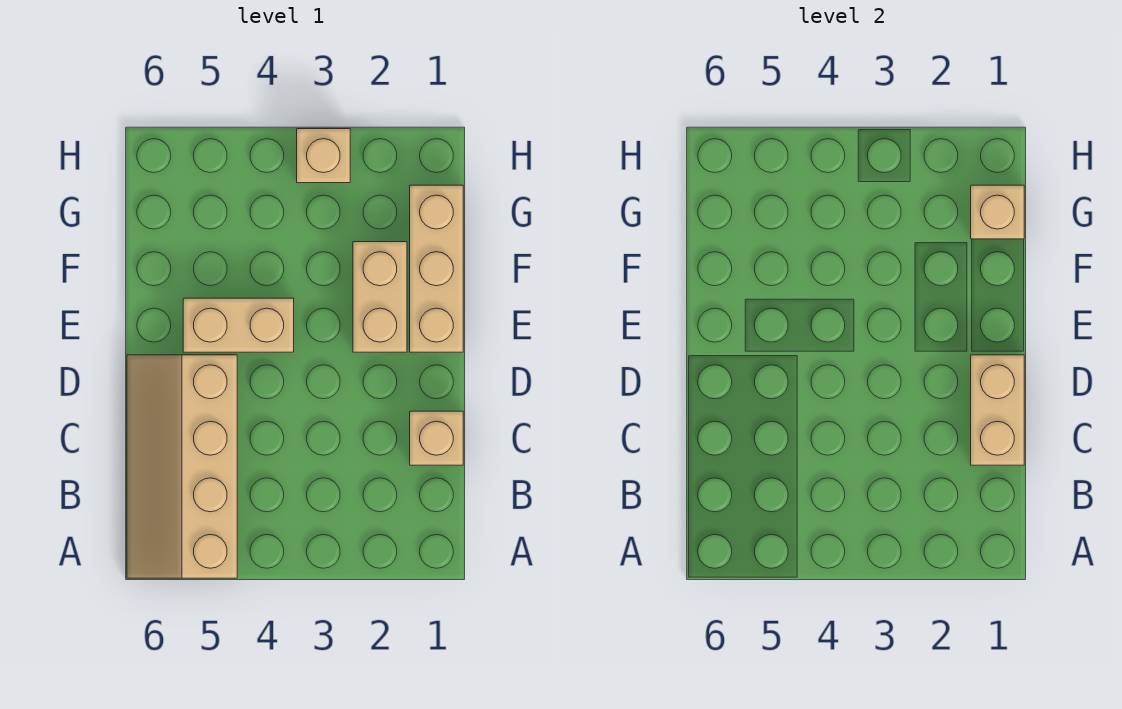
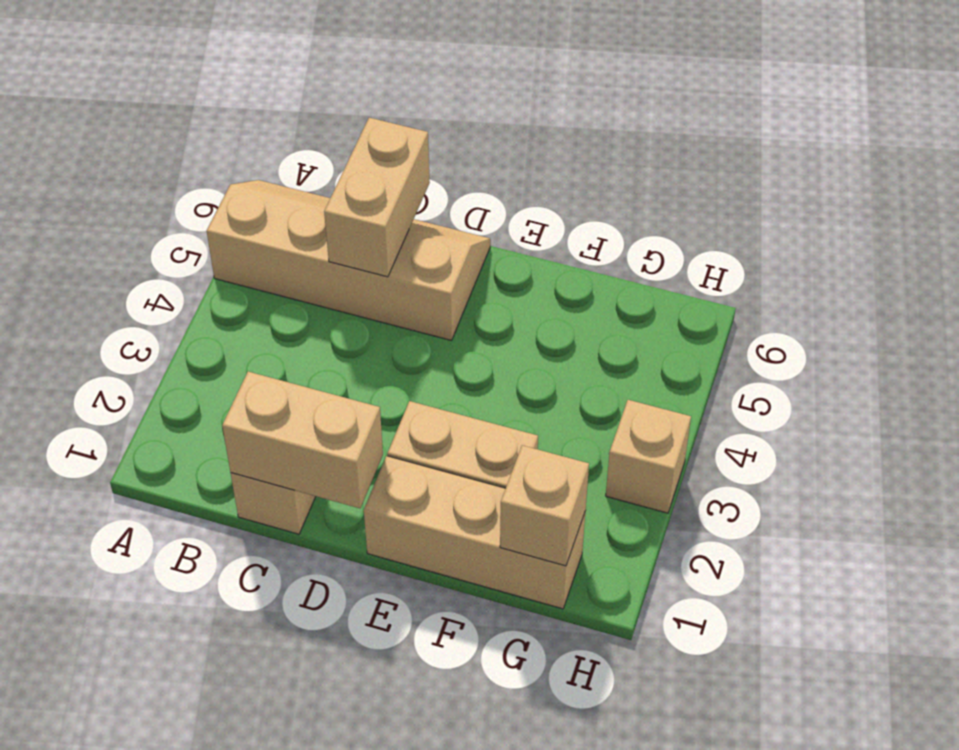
tan brick E4:E5 level 1 -> tan brick C5:C6 level 2

